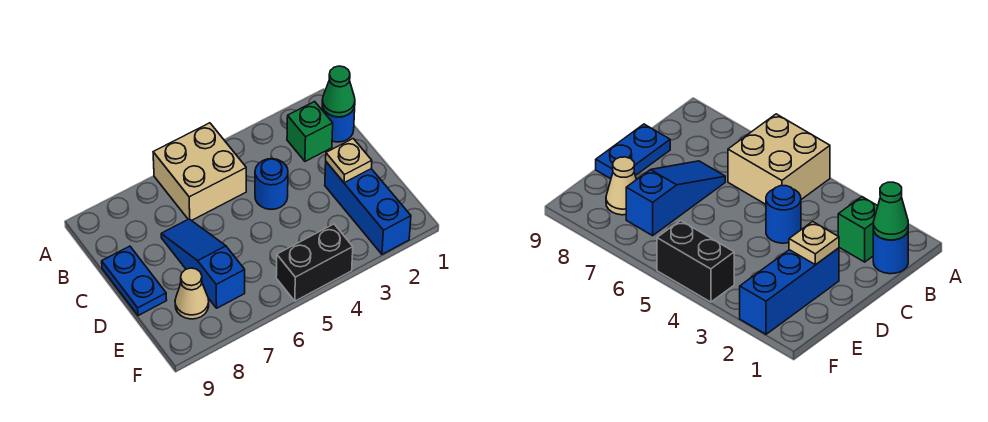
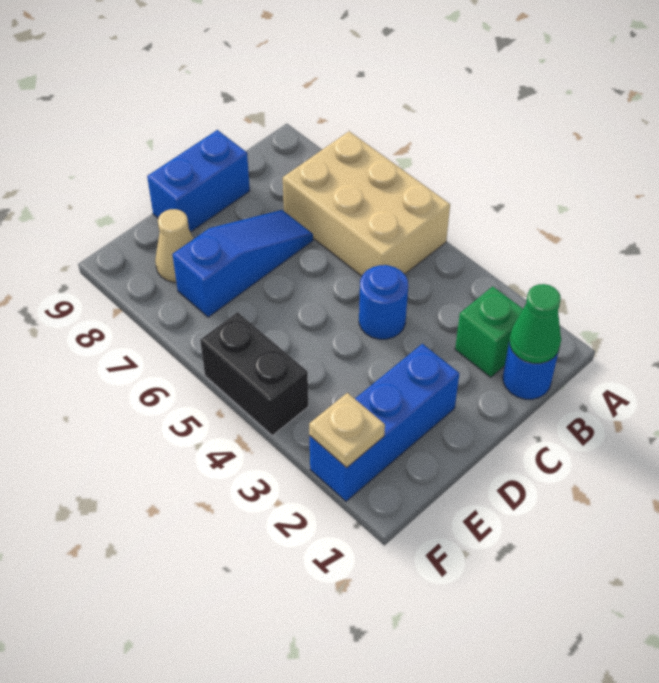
tan brick A5:B6 level 1 -> tan brick A5:B7 level 1
blue plate C9:D9 level 1 -> blue brick C9:D9 level 1
tan plate D2 level 2 -> tan plate F2 level 2

